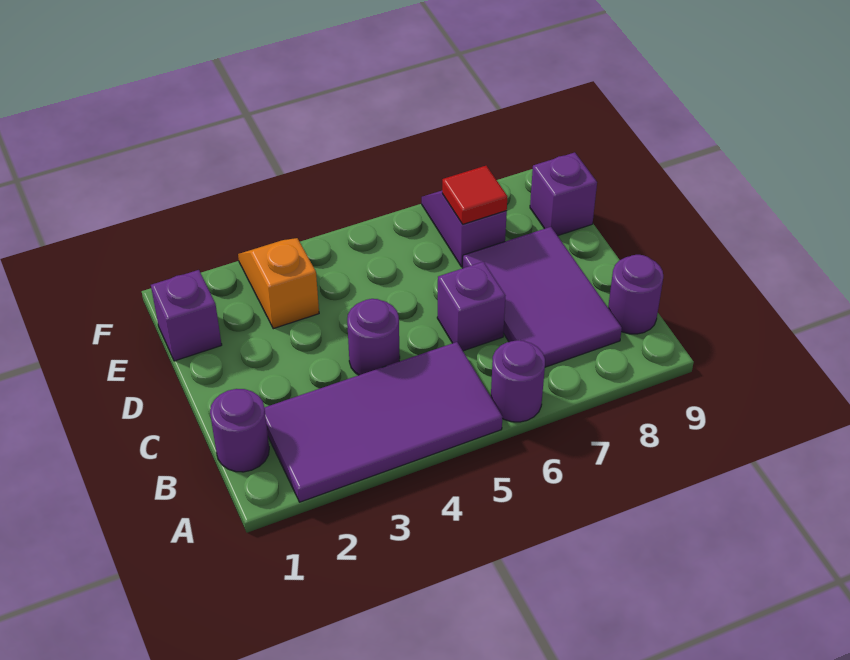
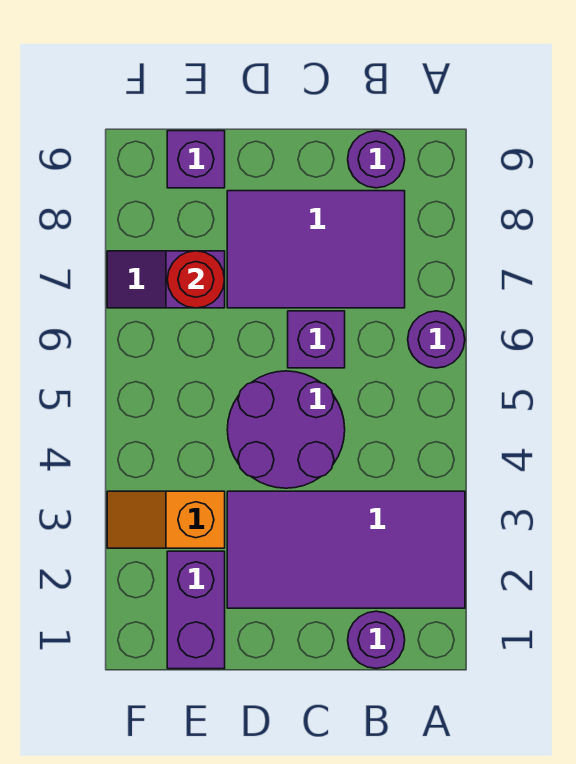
purple tile A2:B5 level 1 -> purple tile A2:D3 level 1
purple round brick C4 level 1 -> purple round brick C4:D5 level 1
purple brick E1 level 1 -> purple brick E1:E2 level 1
red tile E7 level 2 -> red round brick E7 level 2

